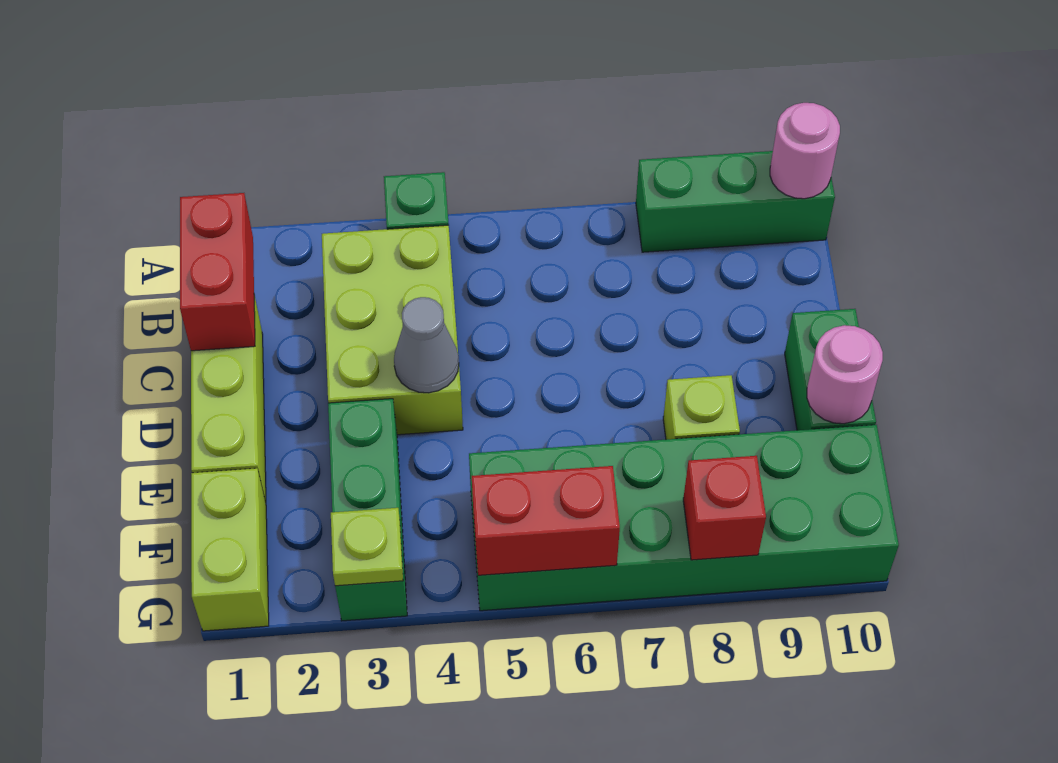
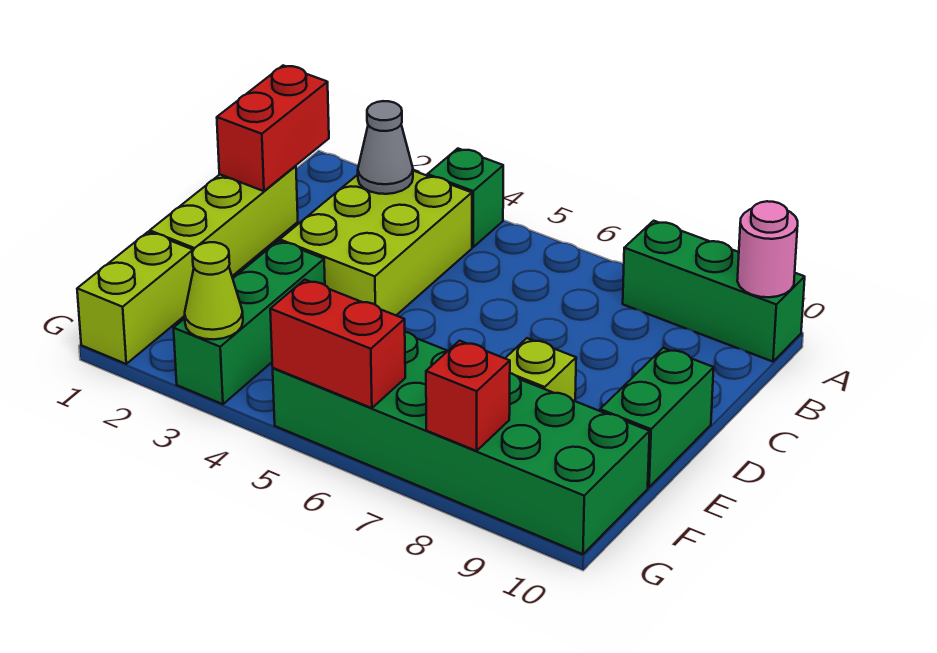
grey cone D4 level 2 -> grey cone B3 level 2
pink round brick E10 level 2 -> none
lime plate G3 level 2 -> lime cone G3 level 2

